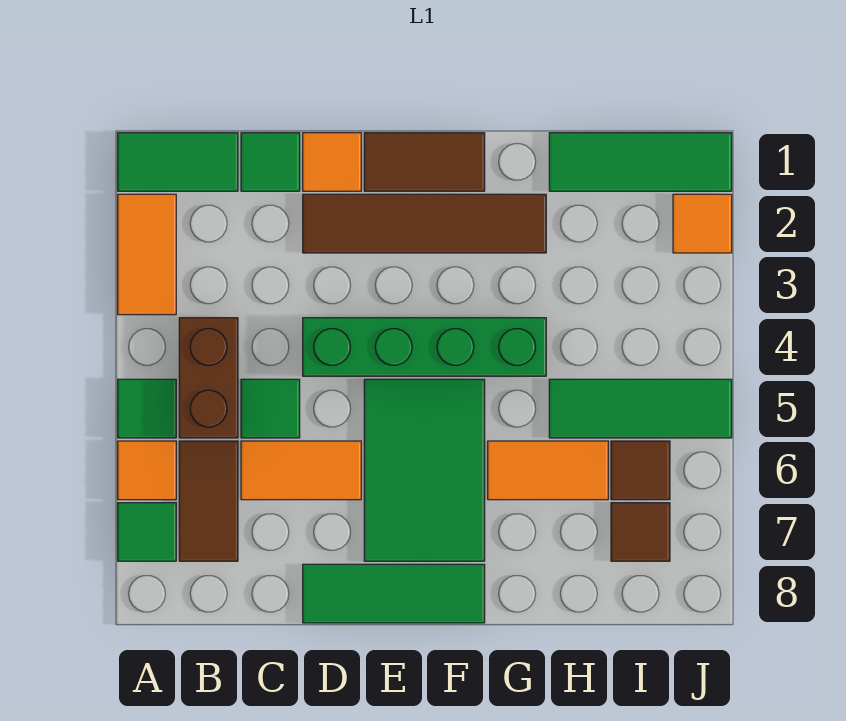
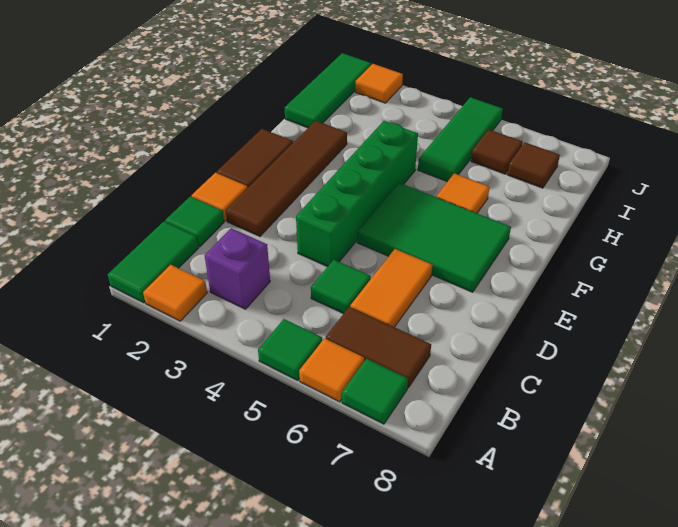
orange tile A2:A3 level 1 -> orange tile A2 level 1
none -> purple brick B3 level 1
brown brick B4:B5 level 1 -> none
green tile D8:F8 level 1 -> none
orange tile G6:H6 level 1 -> orange tile G6 level 1

